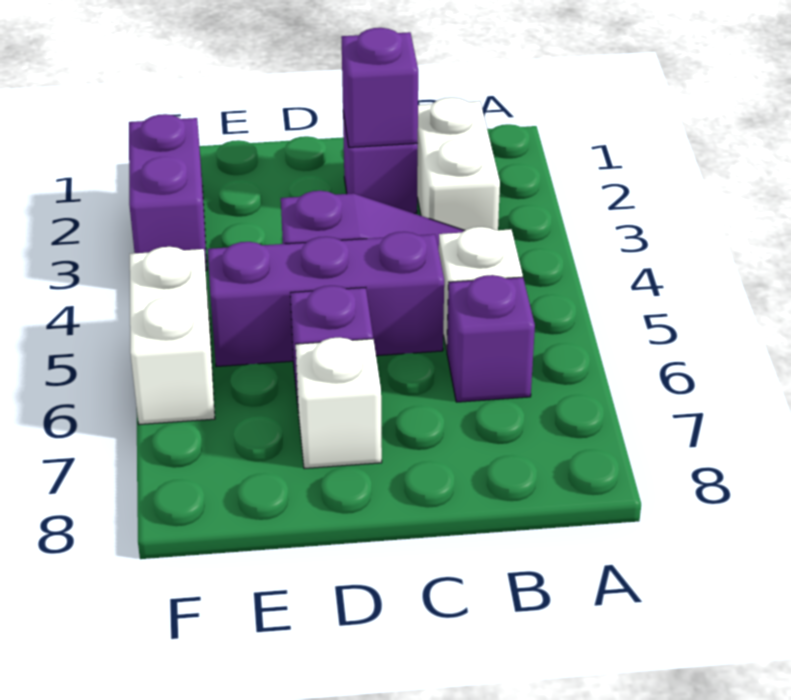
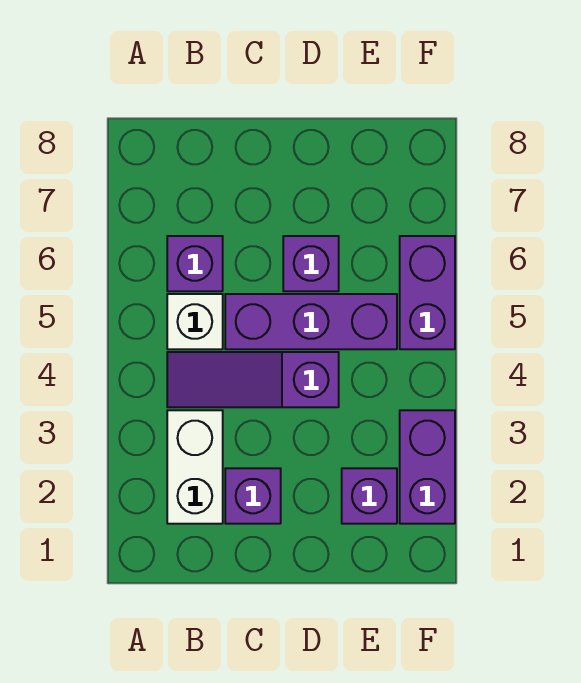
purple brick C2 level 2 -> purple brick E2 level 1
white brick D7 level 1 -> none
white brick F5:F6 level 1 -> purple brick F5:F6 level 1

